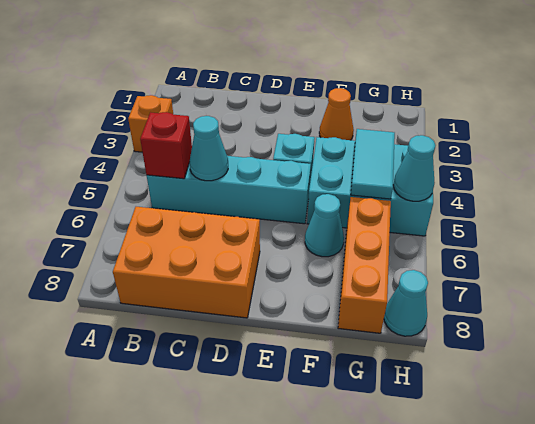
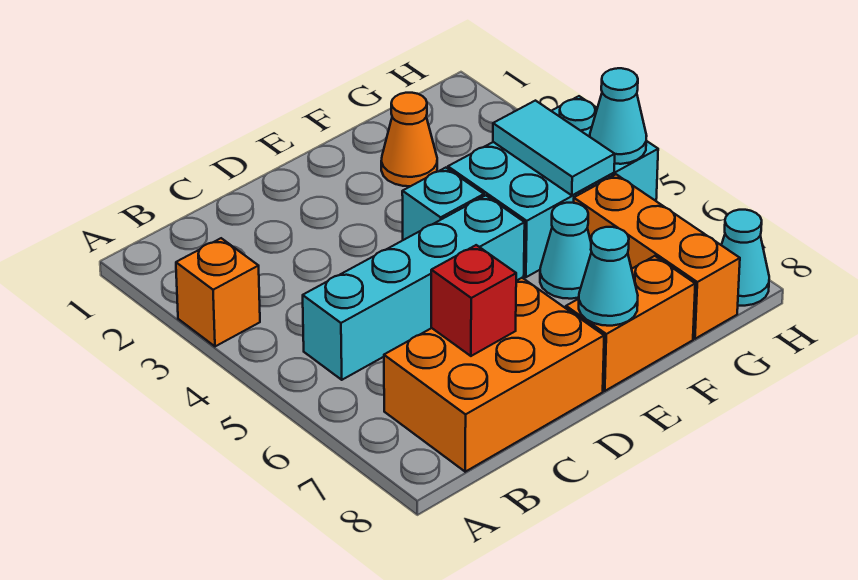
red brick B5 level 2 -> red brick C7 level 2
cyan cone C5 level 2 -> cyan cone E8 level 2
none -> orange brick E8:F8 level 1

